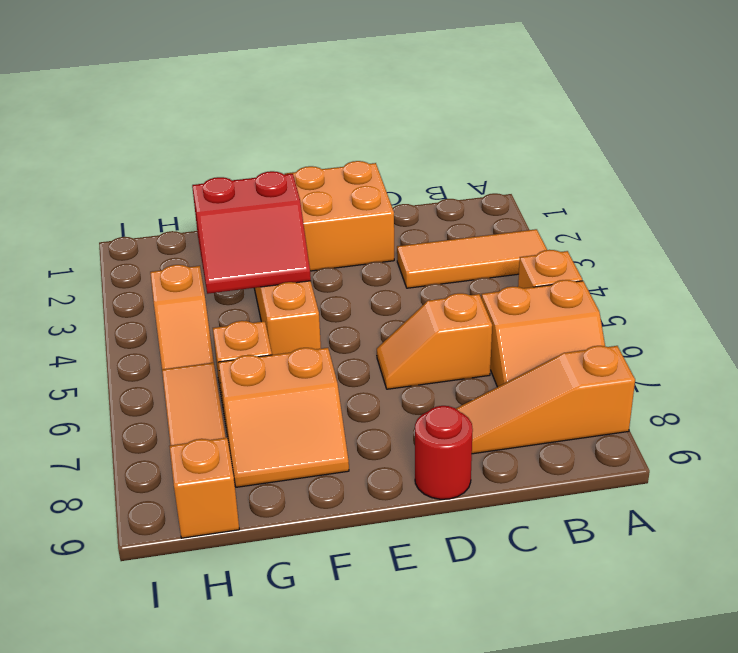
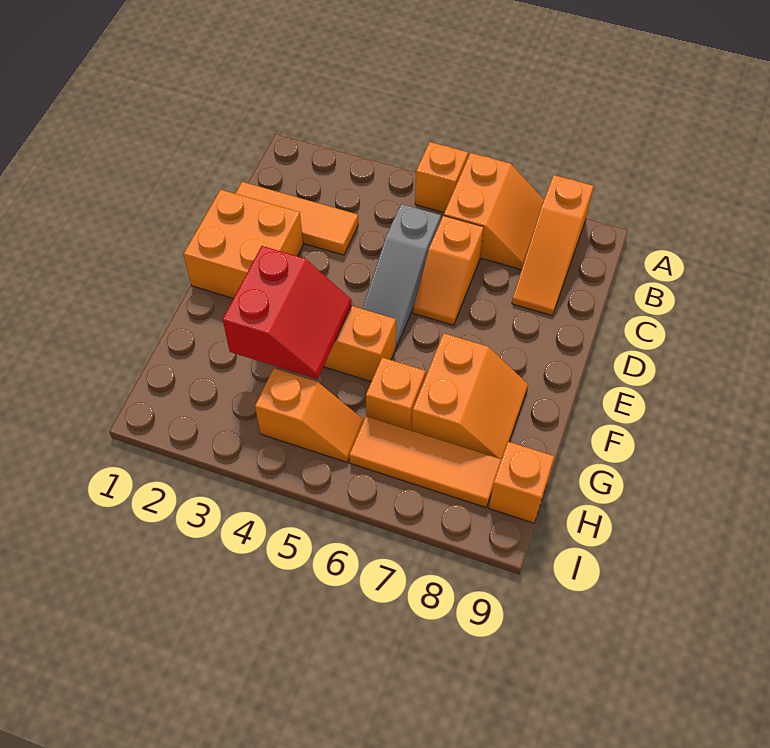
orange tile A3:C3 level 1 -> orange tile C1:C3 level 1
none -> grey slope C5:E5 level 1 top C
red round brick D9 level 1 -> none

